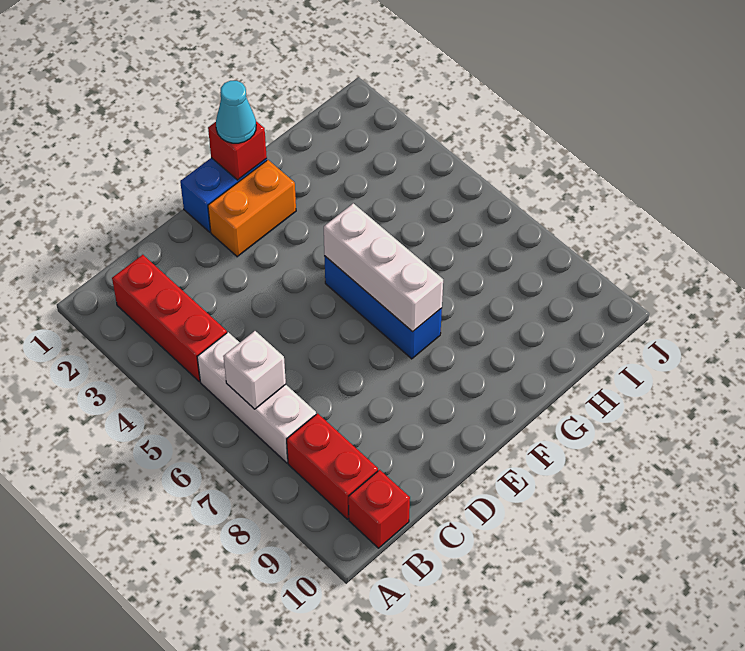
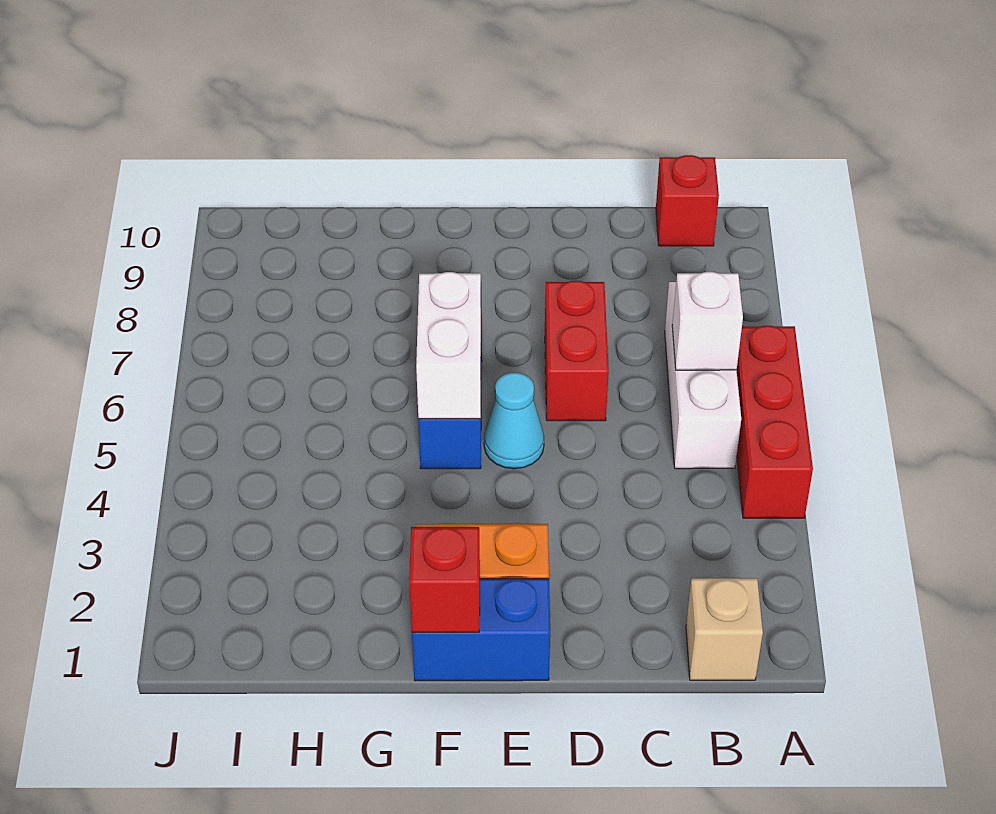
none -> tan brick B1 level 1
red brick B2:B4 level 1 -> red brick A4:A6 level 1
red brick B8:B9 level 1 -> red brick D6:D7 level 1
cyan cone F1 level 3 -> cyan cone E5 level 1
white brick F5:F7 level 2 -> white brick F5:F6 level 2

